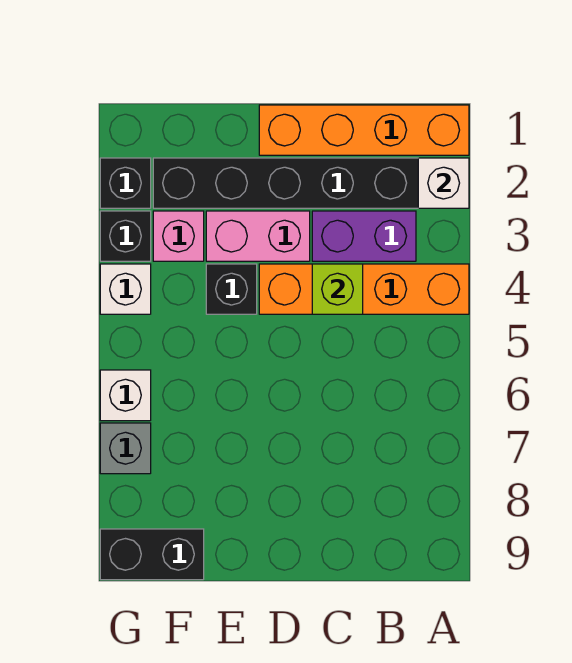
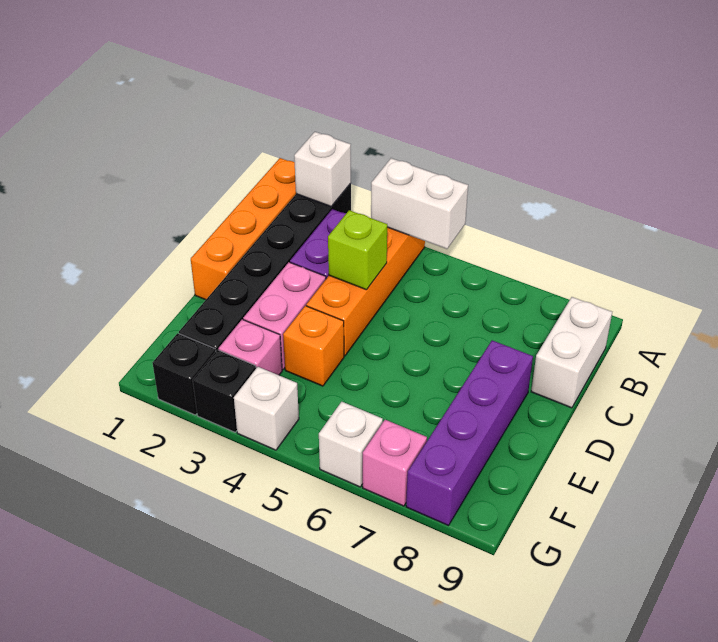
none -> white brick A4:A5 level 2
none -> white brick B9:C9 level 1
none -> purple brick D8:G8 level 1
black brick E4 level 1 -> orange brick E4 level 1
black brick F9:G9 level 1 -> none
grey brick G7 level 1 -> pink brick G7 level 1

